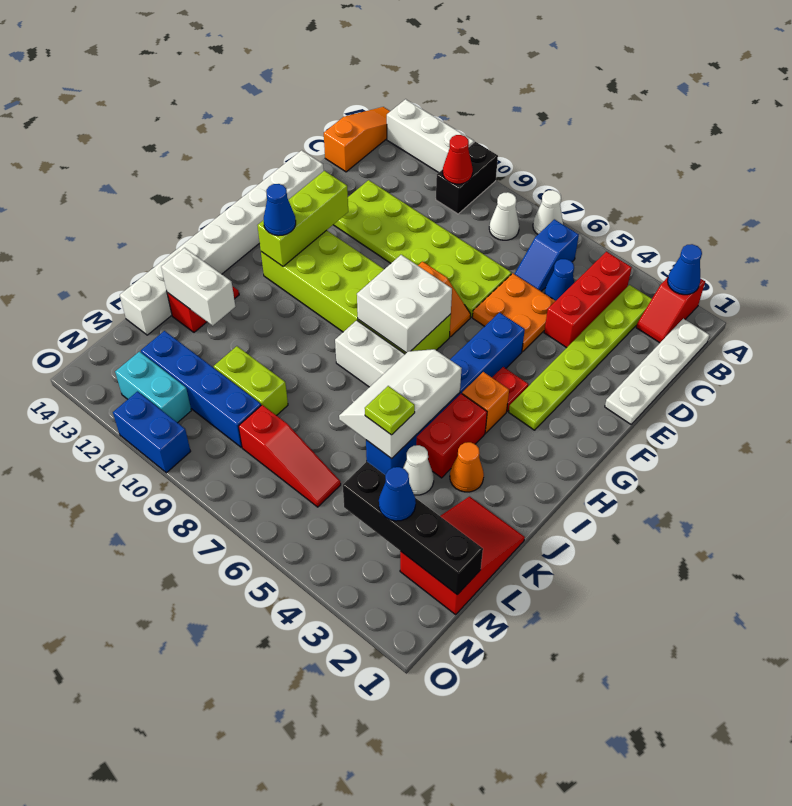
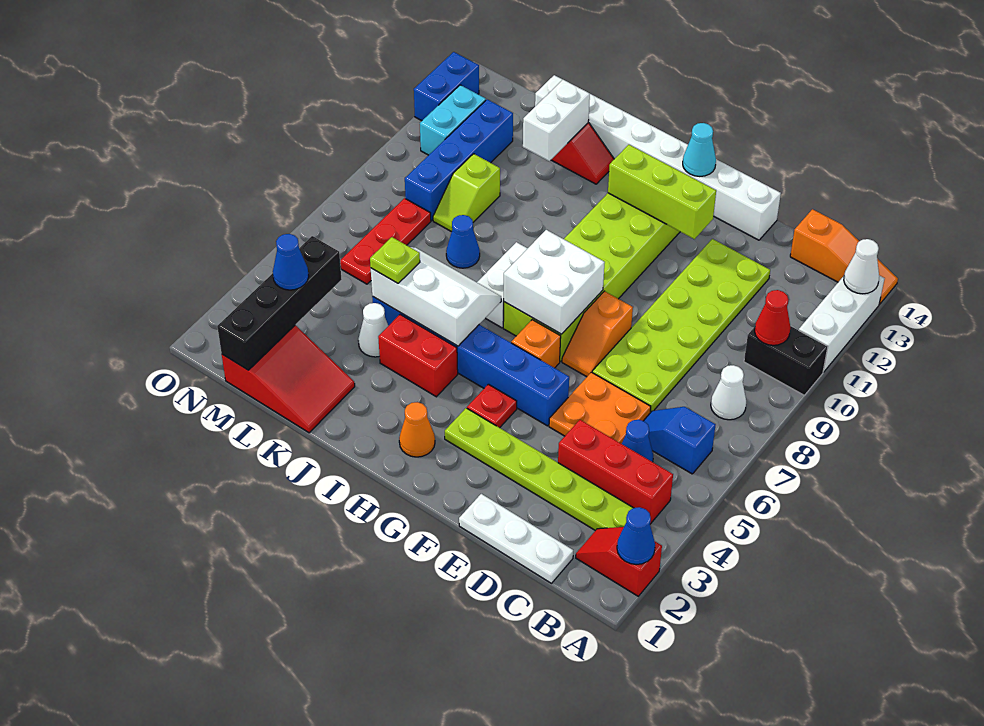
white cone A7 level 1 -> white cone A13 level 2
white plate B1:E1 level 1 -> white plate C1:E1 level 1
none -> cyan cone G14 level 2
orange brick H4 level 1 -> orange brick G6 level 1
blue cone H12 level 3 -> blue cone K8 level 1
orange cone J3 level 1 -> orange cone H2 level 1
lime brick L9:L10 level 1 -> lime slope L9:L10 level 1 top 10
red slope M6:M8 level 1 top 8 -> red plate M6:M8 level 1
blue brick O10:O11 level 1 -> blue brick O12:O13 level 1

